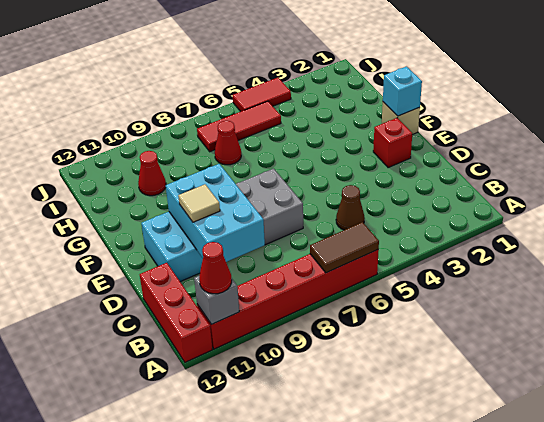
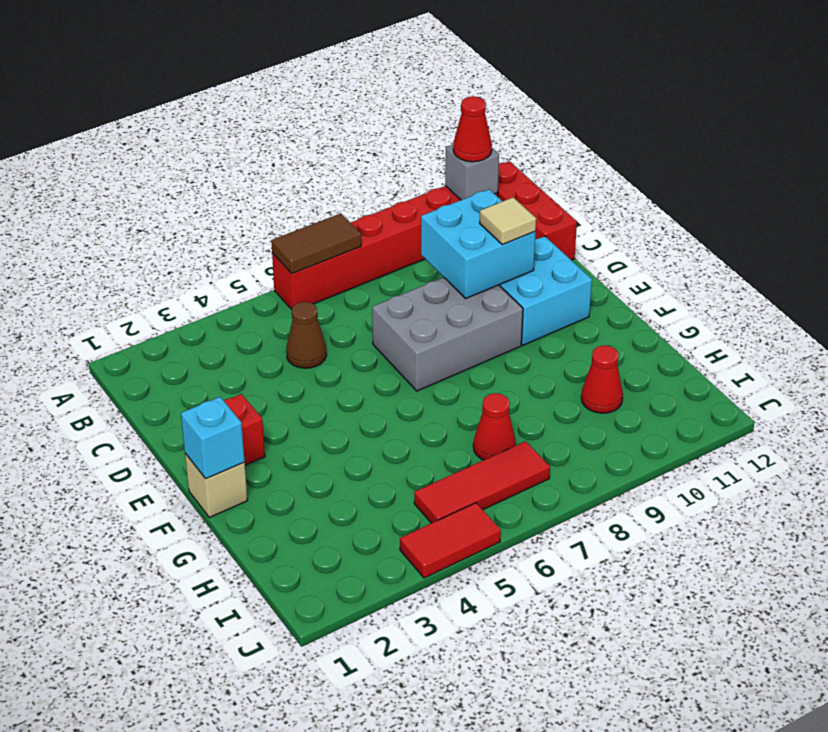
cyan brick C9:E10 level 2 -> cyan brick C9:D10 level 2

